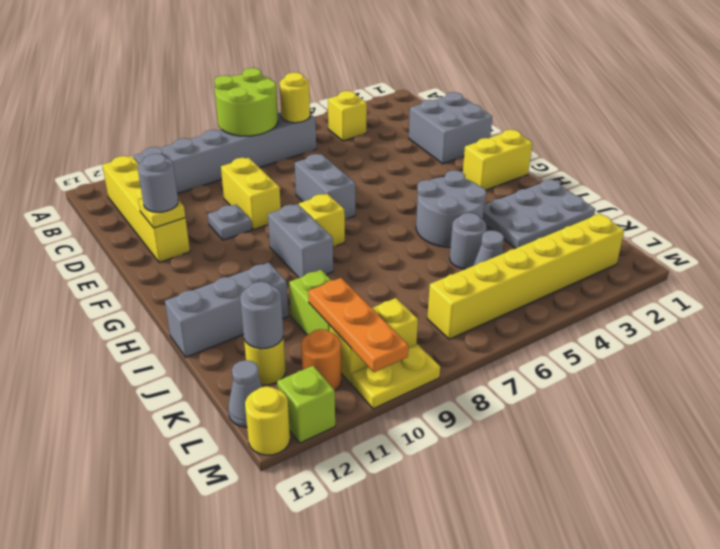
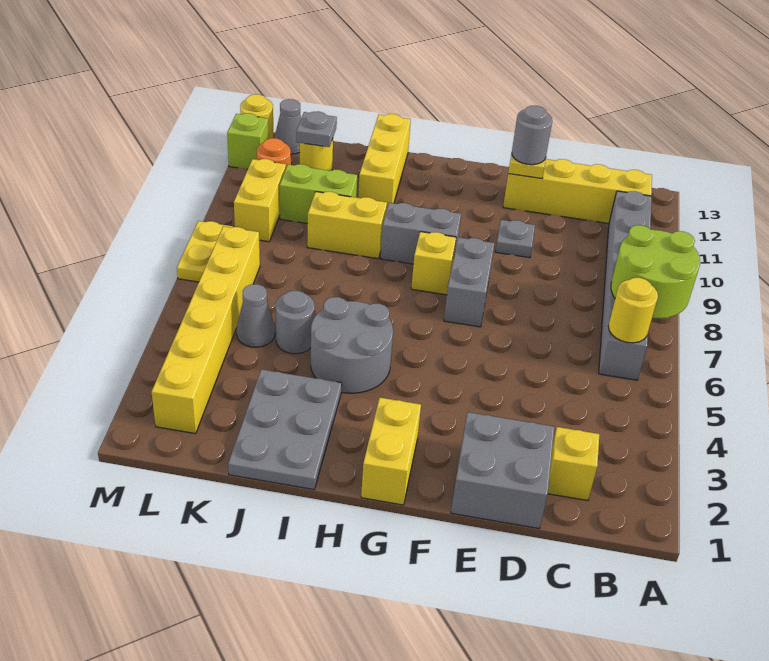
yellow brick B4 level 1 -> yellow brick C2 level 1
yellow brick D9:E9 level 1 -> yellow brick I9:J9 level 1
grey brick E7:F7 level 1 -> grey brick F7:F8 level 1
grey brick I11:I13 level 1 -> yellow brick I11:I13 level 1
orange plate K10:M10 level 2 -> none
grey round brick K12 level 2 -> grey plate K12 level 2
yellow plate M9:M10 level 1 -> yellow plate M7:M8 level 1

